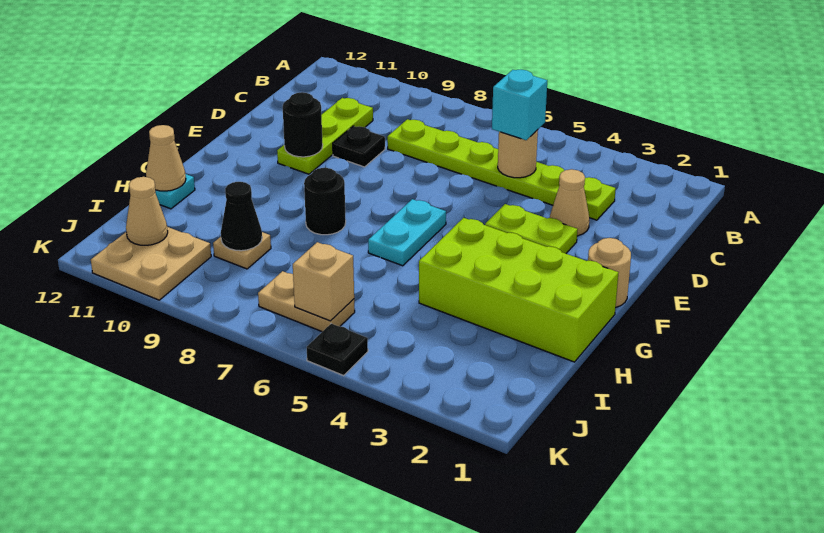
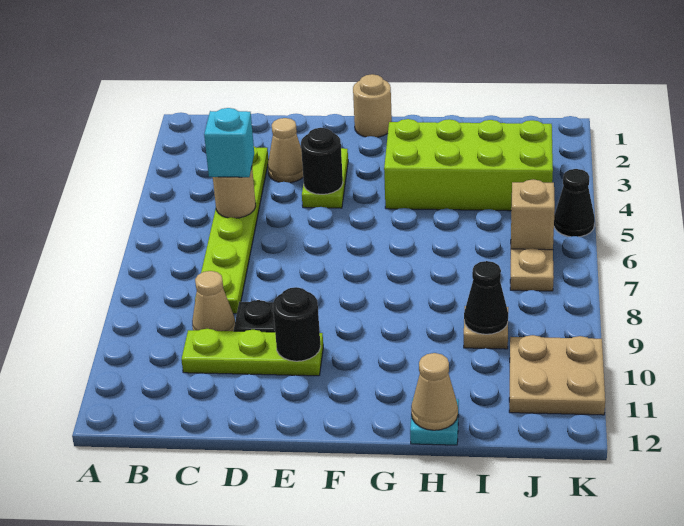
cyan plate F6:G6 level 1 -> none
lime brick G1:H4 level 1 -> lime brick G3:J4 level 1
black round brick G8 level 1 -> black round brick E4 level 2
tan cone J11 level 2 -> tan cone C9 level 1
black plate K5 level 1 -> black cone K5 level 1

